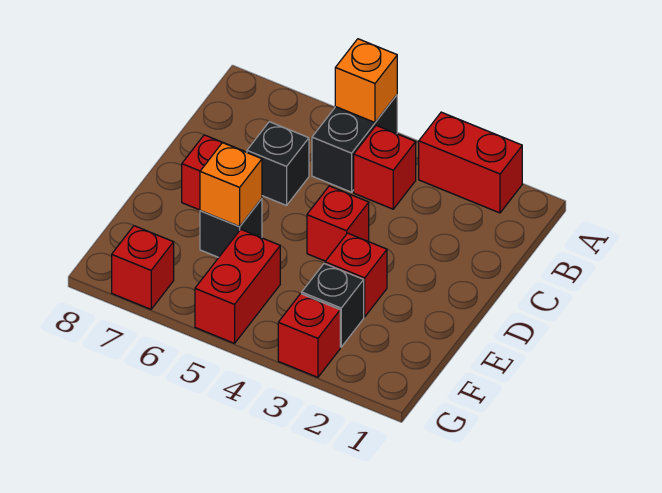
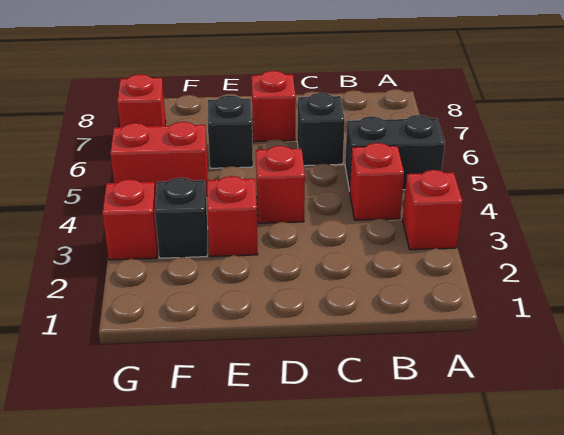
red brick A2:A3 level 1 -> red brick A3 level 1
orange brick A5 level 2 -> none
orange brick E6 level 2 -> none

